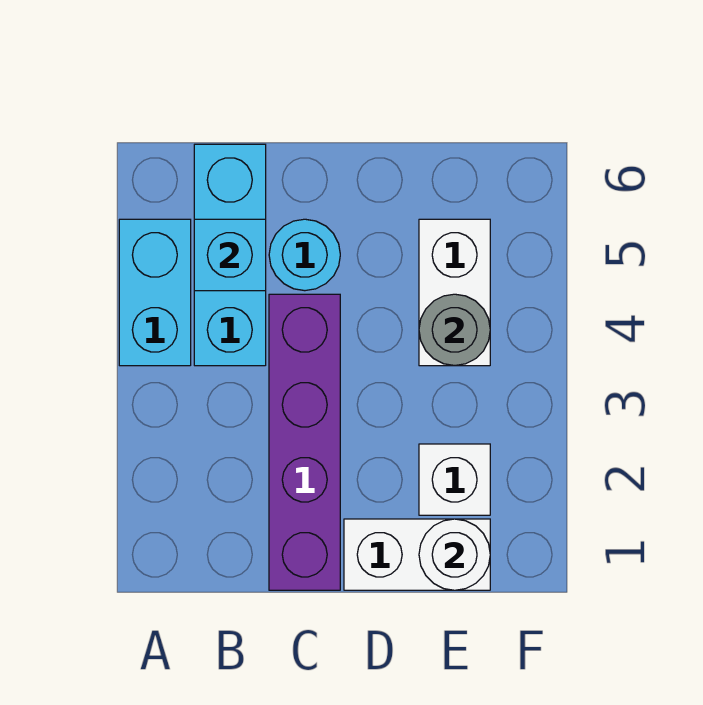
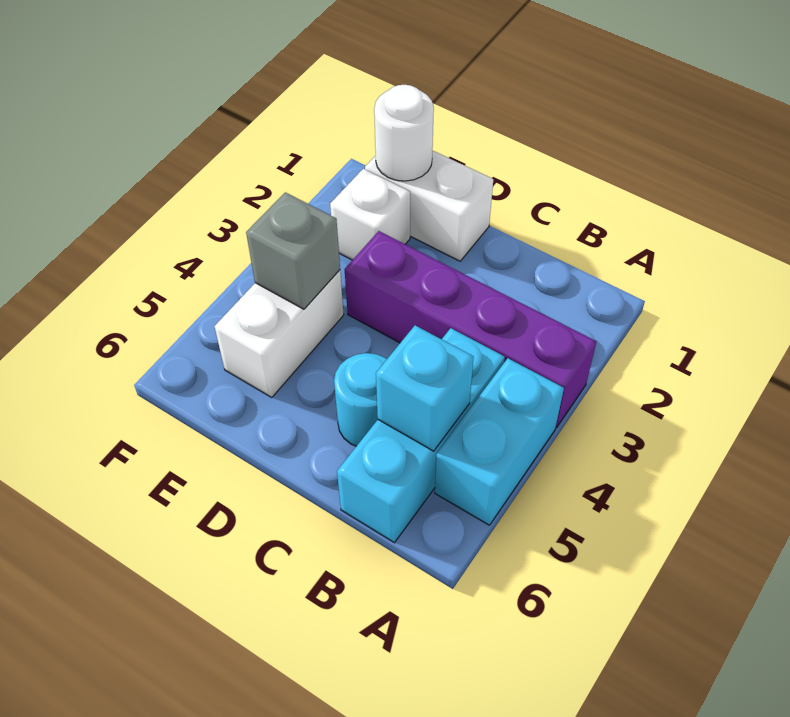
purple brick C1:C4 level 1 -> purple brick A3:D3 level 1
grey round brick E4 level 2 -> grey brick E4 level 2

